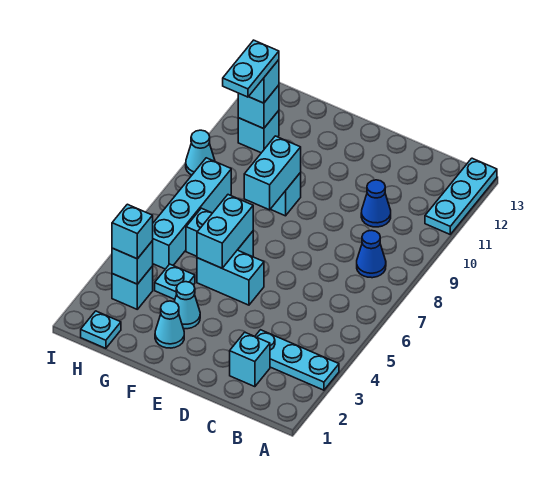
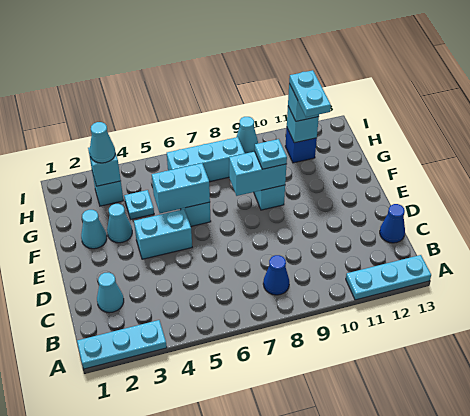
cyan plate A3:C3 level 1 -> cyan plate A1:A3 level 1
cyan brick C2 level 1 -> cyan cone C2 level 1
blue cone C10 level 1 -> blue cone C13 level 1
cyan brick E5:F5 level 1 -> cyan brick E4:E5 level 1
cyan plate H1 level 1 -> cyan plate F9 level 3
cyan brick H3 level 3 -> cyan cone H3 level 3
cyan brick H5:H8 level 1 -> cyan brick H6:H8 level 1
cyan plate H10:H11 level 4 -> cyan plate G11:H11 level 4
cyan brick H11 level 1 -> blue brick H11 level 1

